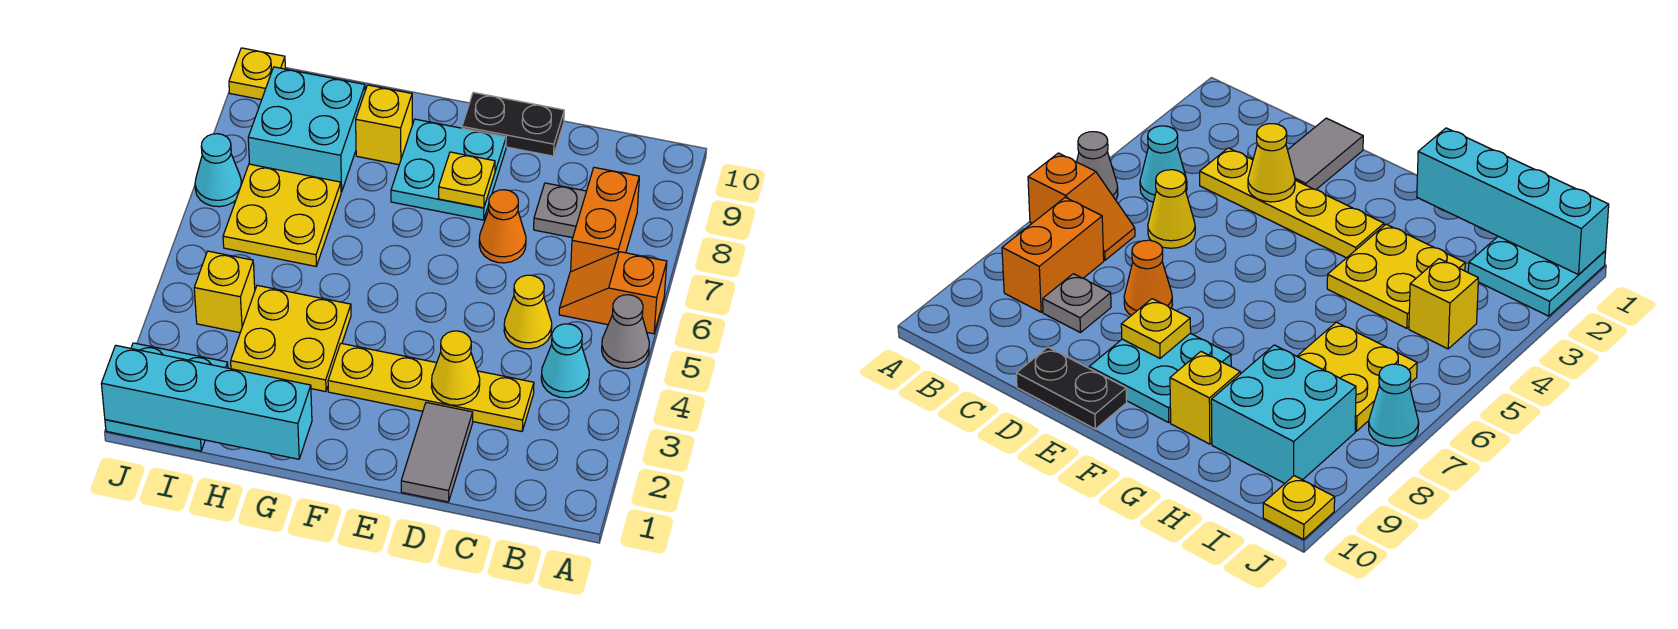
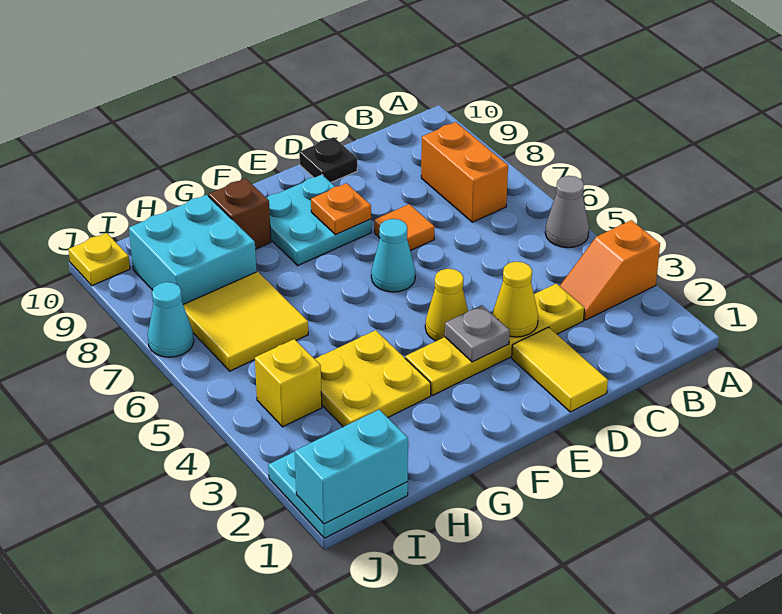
orange slope A6:B6 level 1 top A -> orange slope A3:B3 level 1 top A
cyan cone B4 level 1 -> cyan cone E6 level 1
yellow cone C5 level 1 -> yellow cone E4 level 1
grey plate C8 level 1 -> grey plate E3 level 2
grey tile D1:D2 level 1 -> yellow tile D1:D2 level 1
orange cone D7 level 1 -> orange tile D7 level 1
black plate D10:E10 level 1 -> black plate D10 level 1
yellow plate E8 level 2 -> orange plate E8 level 2
cyan brick G1:J1 level 2 -> cyan brick I1:J1 level 2
yellow brick G9 level 1 -> brown brick G9 level 1
yellow plate H6:I7 level 1 -> yellow tile H6:I7 level 1

